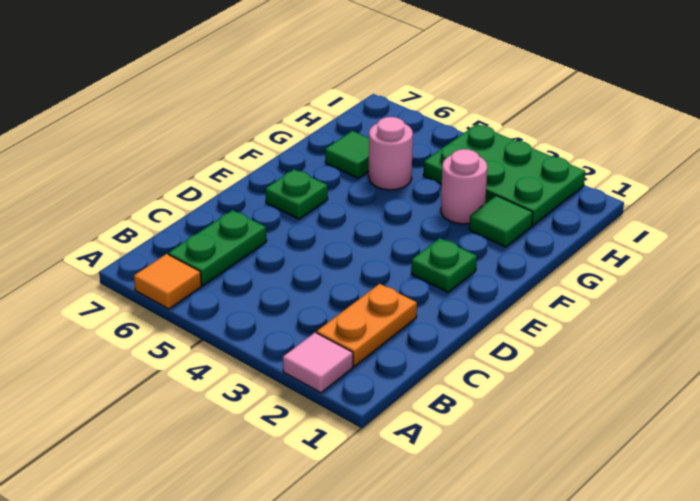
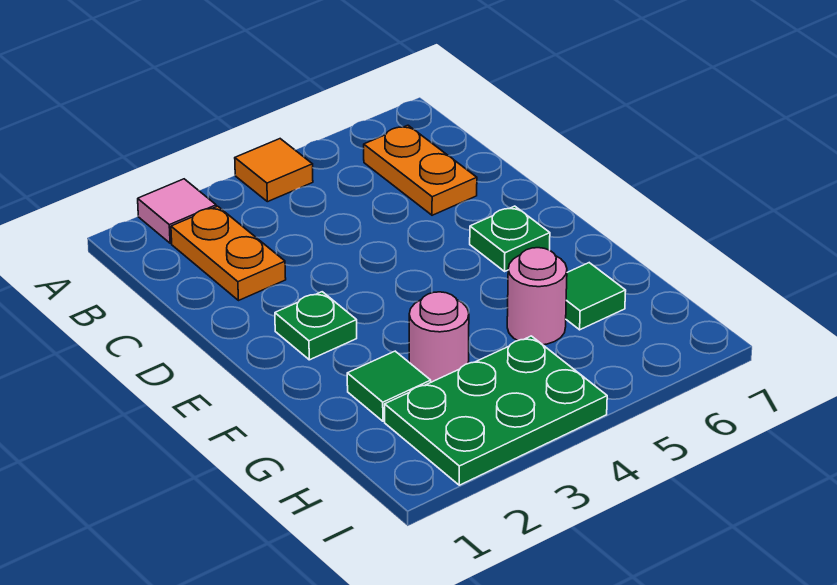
orange tile A6 level 1 -> orange tile A4 level 1
green plate B6:C6 level 1 -> orange plate B6:C6 level 1

